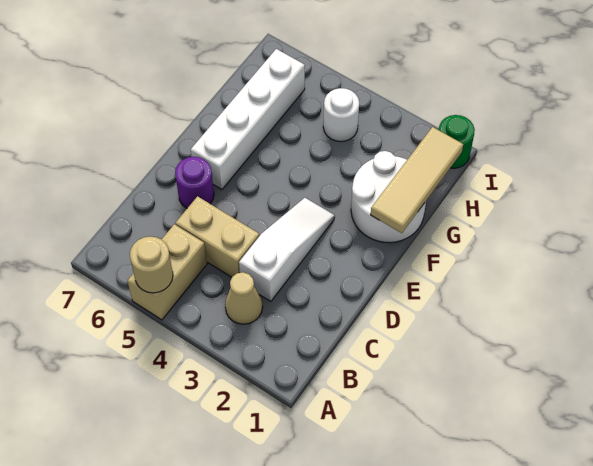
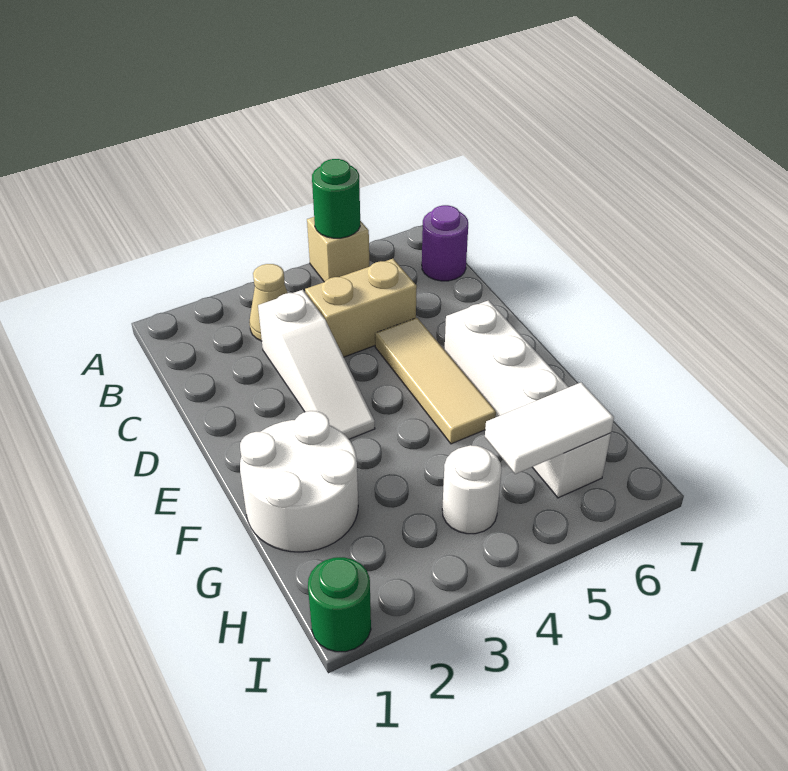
tan brick A5:B5 level 1 -> tan brick A5 level 1
tan round brick A5 level 2 -> green round brick A5 level 2
purple round brick D6 level 1 -> purple round brick B7 level 1
tan tile F1:H1 level 2 -> tan tile D5:F5 level 1
none -> white tile H5:H6 level 2

